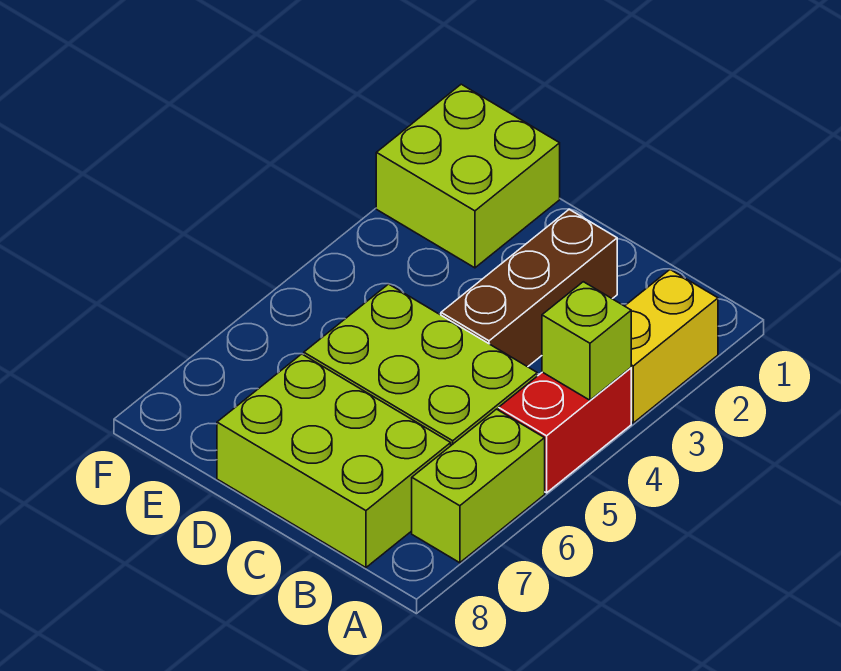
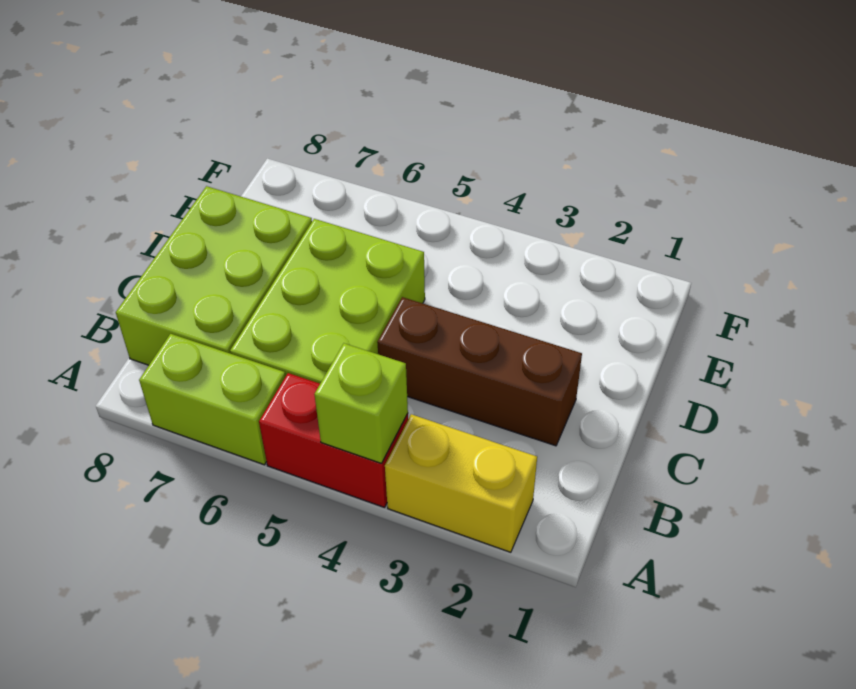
lime brick E1:F2 level 1 -> none

